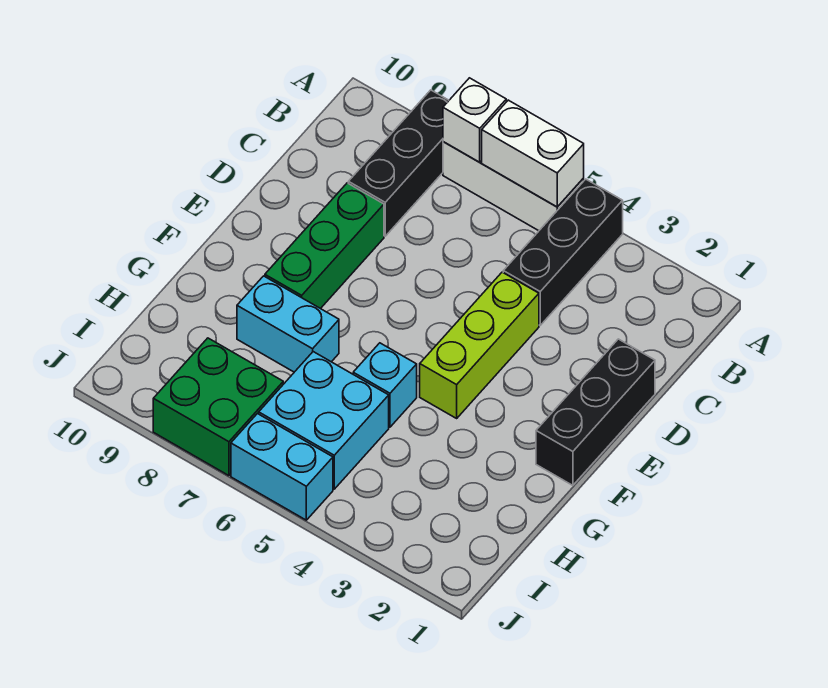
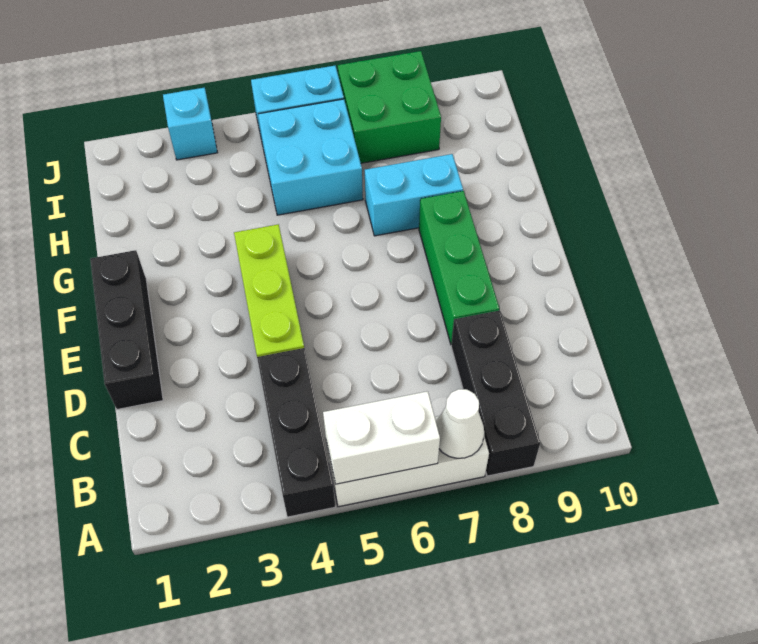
white brick A7 level 2 -> white cone A7 level 2
cyan brick G5 level 1 -> cyan brick J3 level 1

